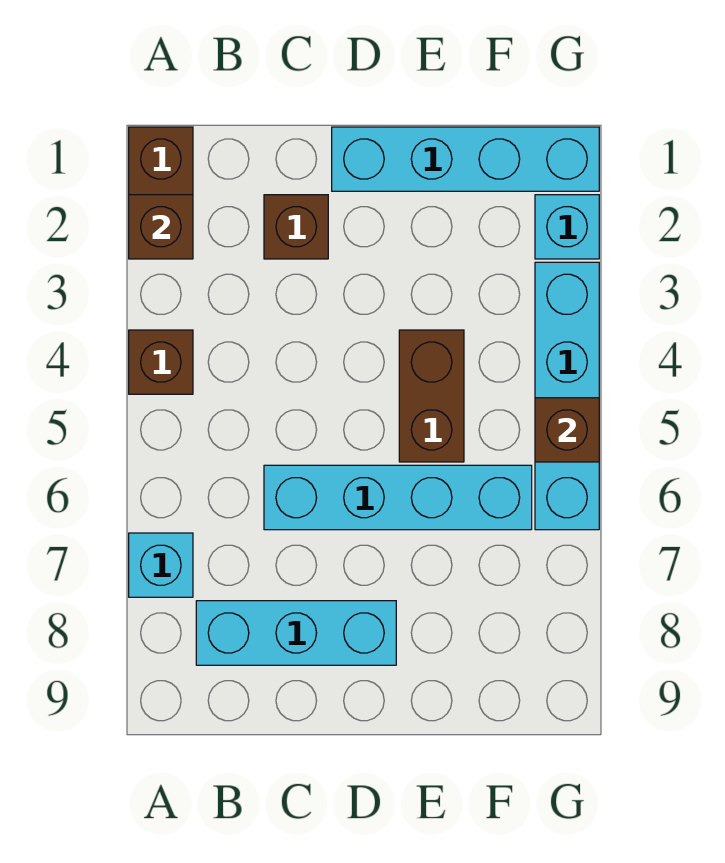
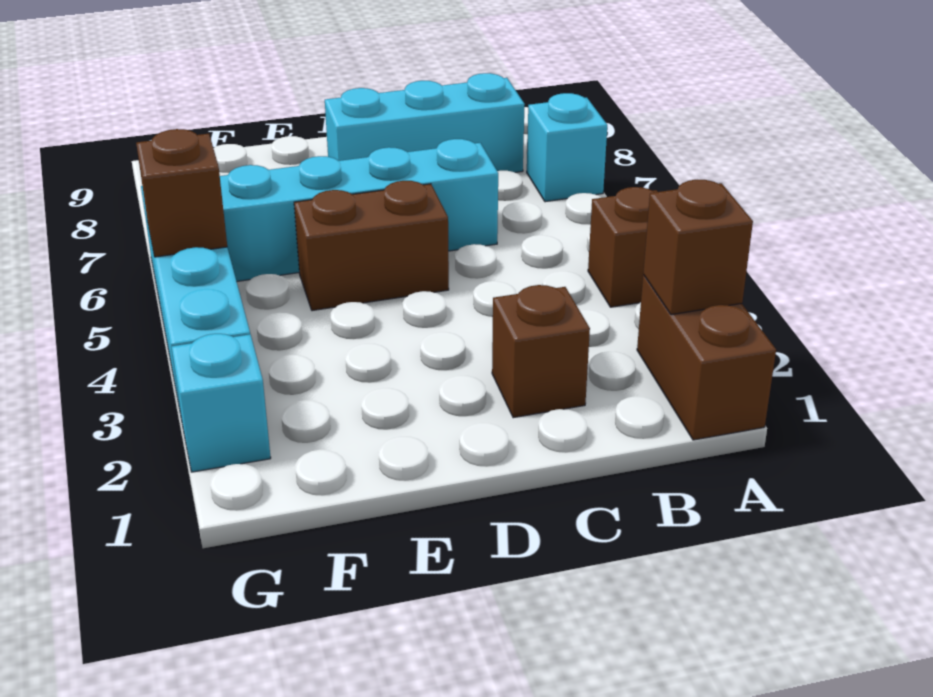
cyan brick D1:G1 level 1 -> none
brown brick E4:E5 level 1 -> brown brick D5:E5 level 1

